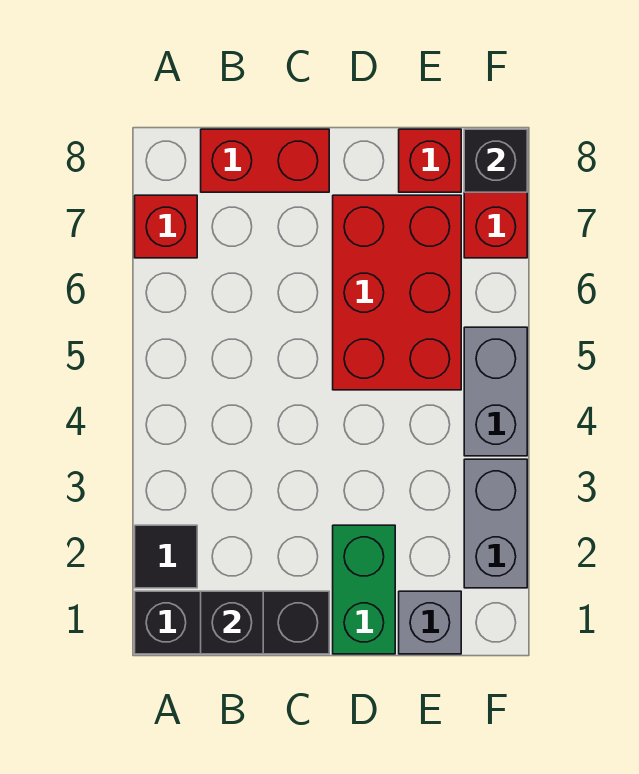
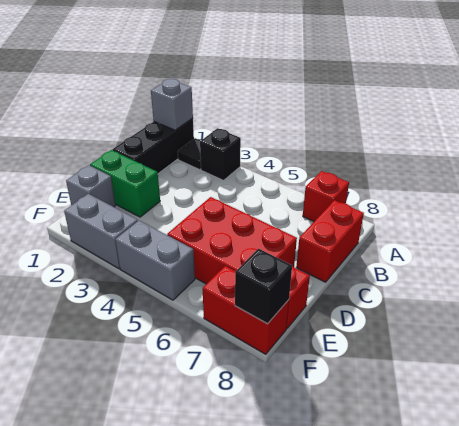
none -> grey brick A1 level 2
black brick B1 level 2 -> black brick A3 level 1

